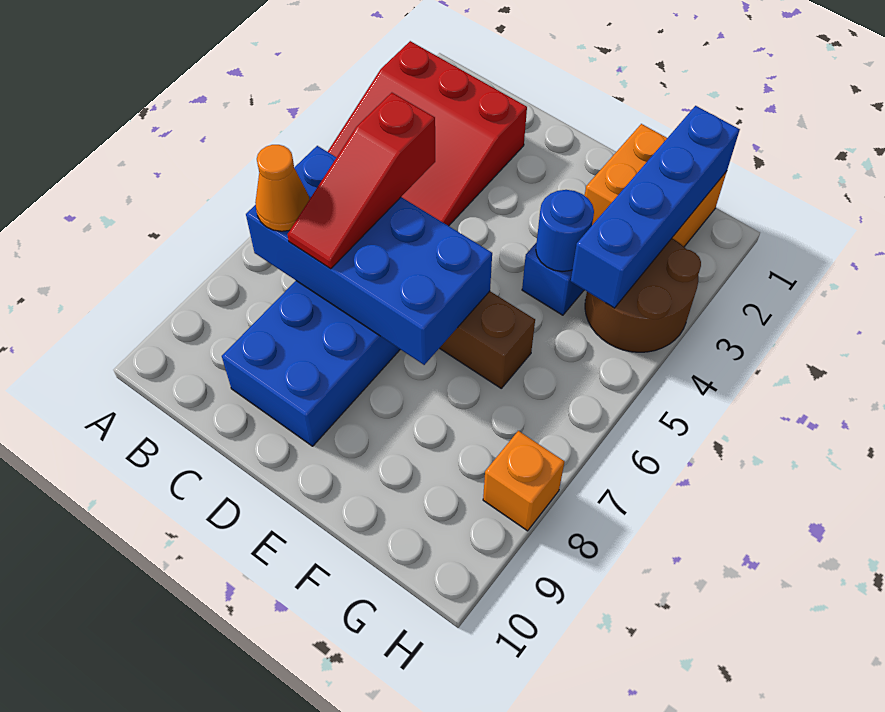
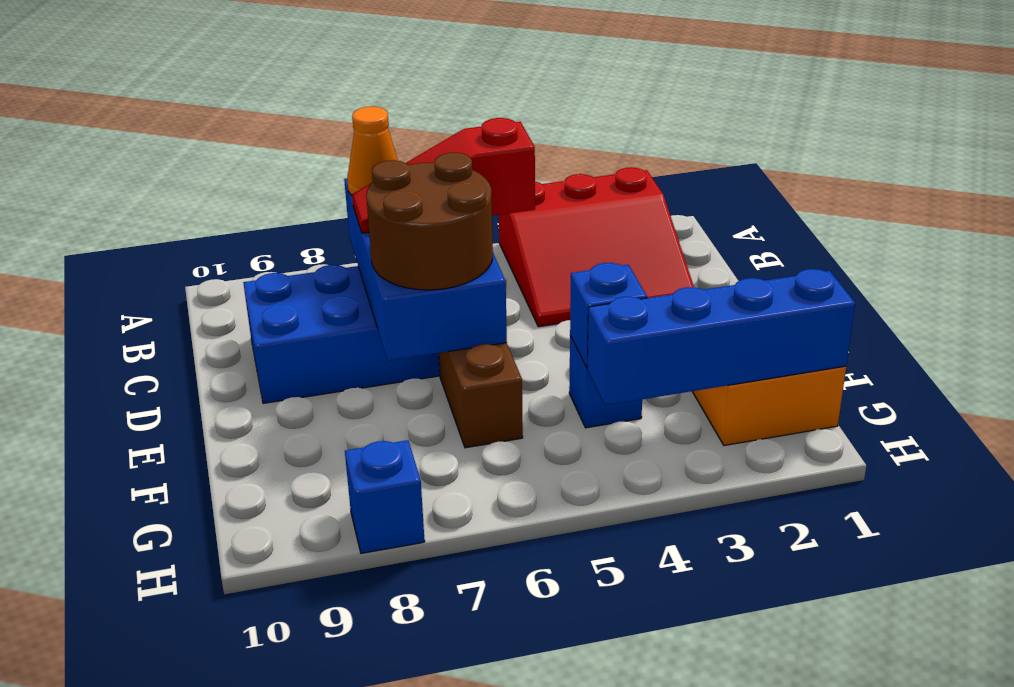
red slope A2:C4 level 1 top 2 -> red slope A2:C4 level 1 top A
blue round brick F4 level 2 -> blue brick F4 level 2
brown round brick G3:H4 level 1 -> brown round brick D6:E7 level 3
orange brick H8 level 1 -> blue brick H8 level 1

